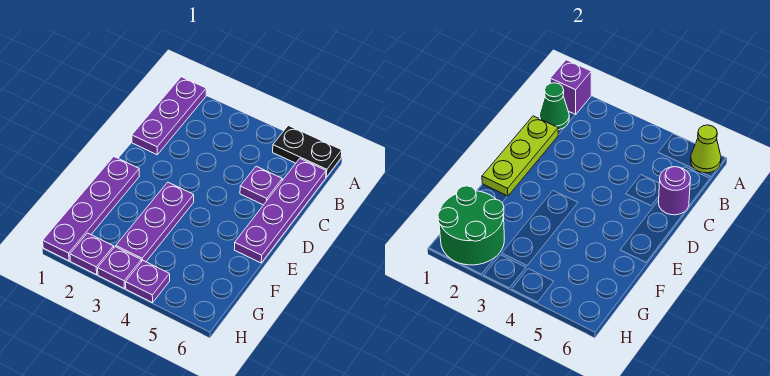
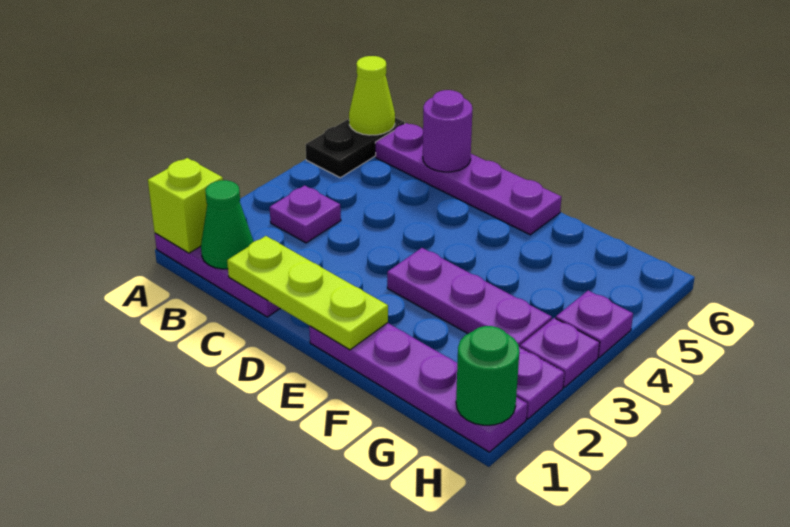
purple brick A1 level 2 -> lime brick A1 level 2
purple plate C5 level 1 -> purple plate B3 level 1
green round brick G1:H2 level 2 -> green round brick H1 level 2

